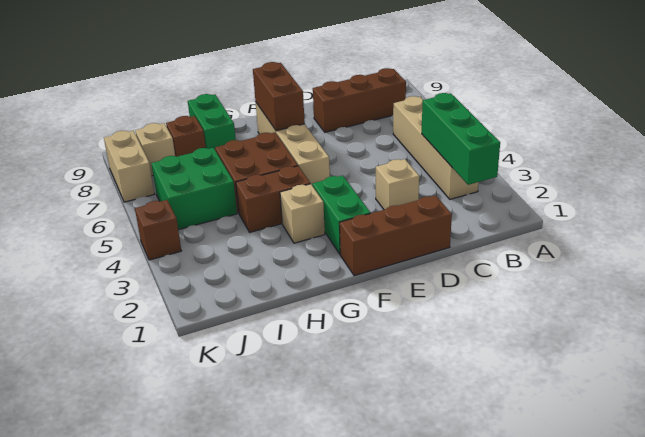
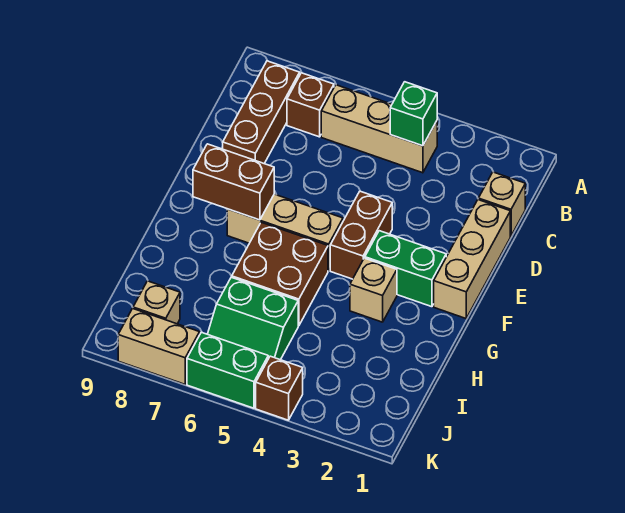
green brick B2:B4 level 2 -> green brick B4 level 2
tan brick B3:B6 level 1 -> tan brick B4:B6 level 1
brown brick D1:F1 level 1 -> tan brick D1:F1 level 1
tan brick D3 level 1 -> tan brick C1 level 1
tan brick F5:F8 level 1 -> tan brick F5:F7 level 1
brown brick G4:H4 level 1 -> brown brick E4:F4 level 1
green brick H8:H9 level 1 -> green brick K5:K6 level 1
green brick I5:J6 level 1 -> green slope I5:J6 level 1 top I
brown brick I8 level 1 -> brown brick B7 level 1

